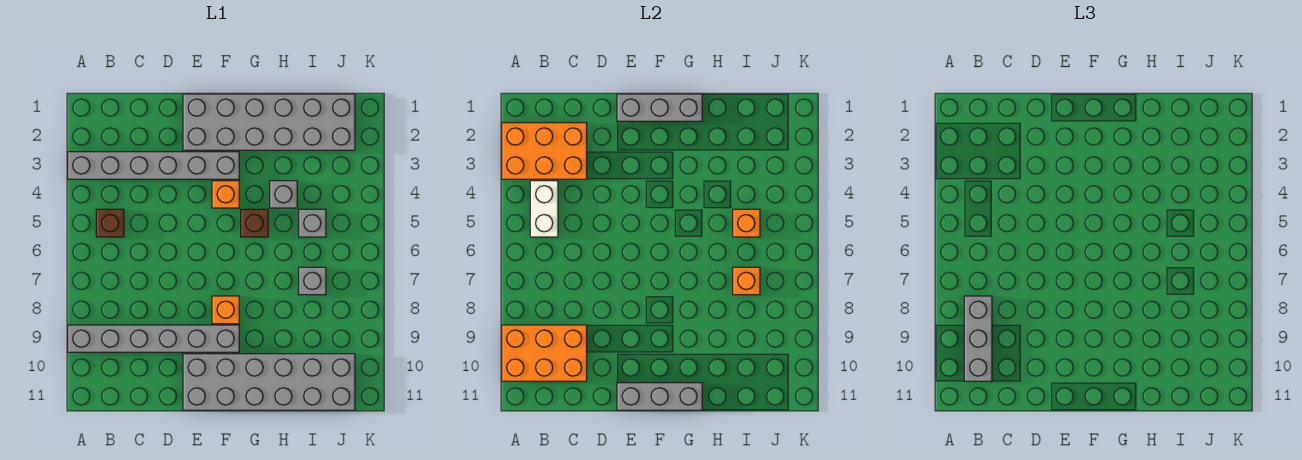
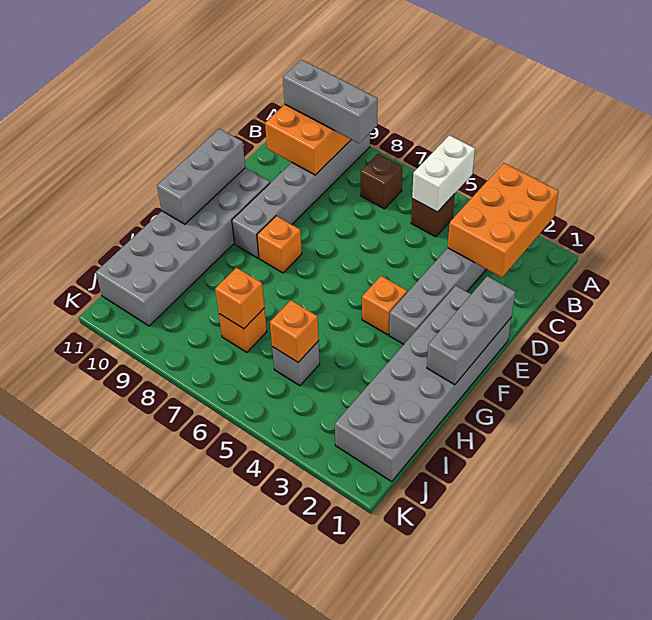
white brick B4:B5 level 2 -> white brick A5:B5 level 2
brown brick G5 level 1 -> brown brick B7 level 1
grey brick H4 level 1 -> none
grey brick I7 level 1 -> orange brick I7 level 1

